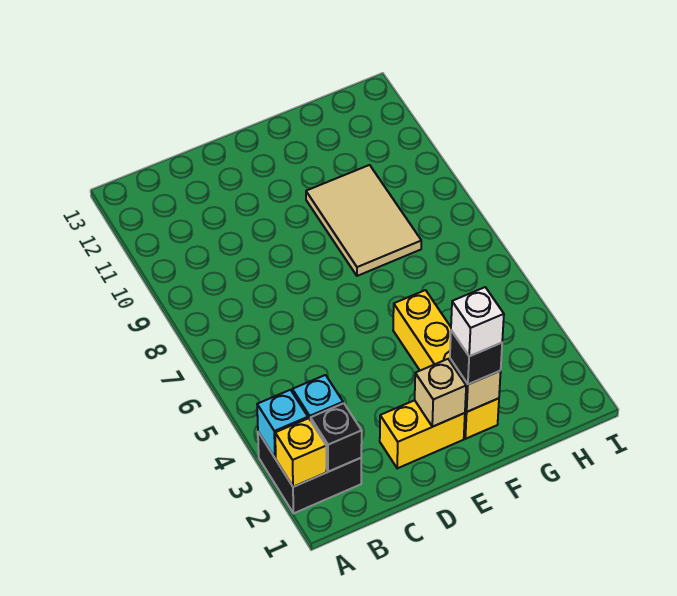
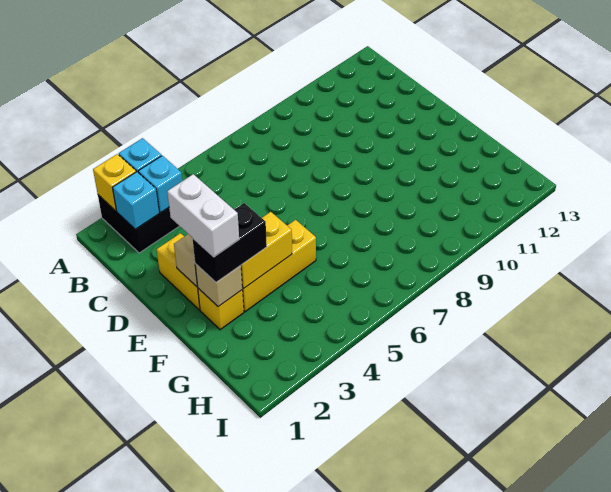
black brick B2 level 2 -> cyan brick B2 level 2
black brick F2 level 3 -> black brick F2:F3 level 3
white brick F2 level 4 -> white brick E2:F2 level 4
none -> yellow brick F3:F4 level 2
tan tile F8:G10 level 1 -> none

